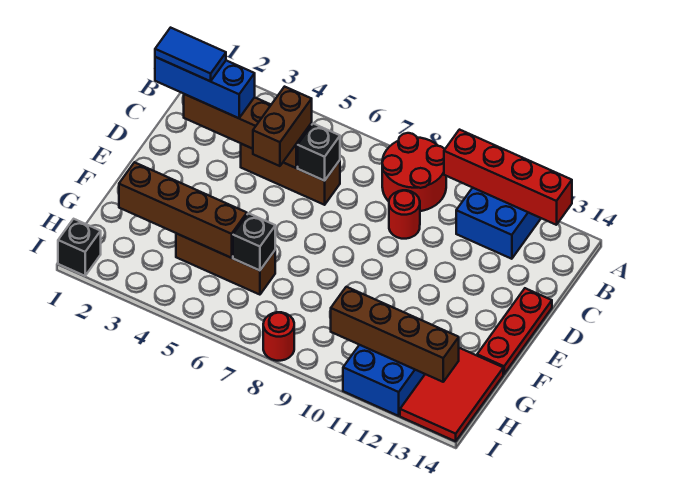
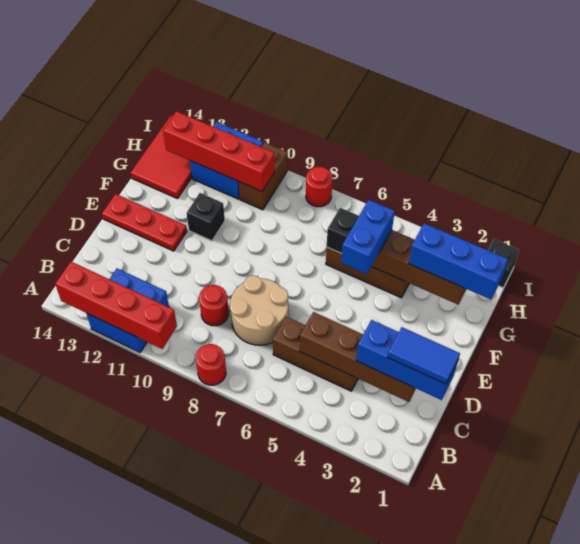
red round brick A8:B9 level 1 -> red round brick A8 level 1
brown brick C5:D5 level 3 -> brown brick H10:I10 level 1
black brick C6 level 2 -> black brick F11 level 1
none -> tan round brick C7:D8 level 1
red plate D14:F14 level 1 -> red plate E12:E14 level 1
none -> blue brick F5:G5 level 3
none -> blue brick G1:G3 level 3
brown brick H10:H13 level 2 -> red brick H10:H13 level 2

